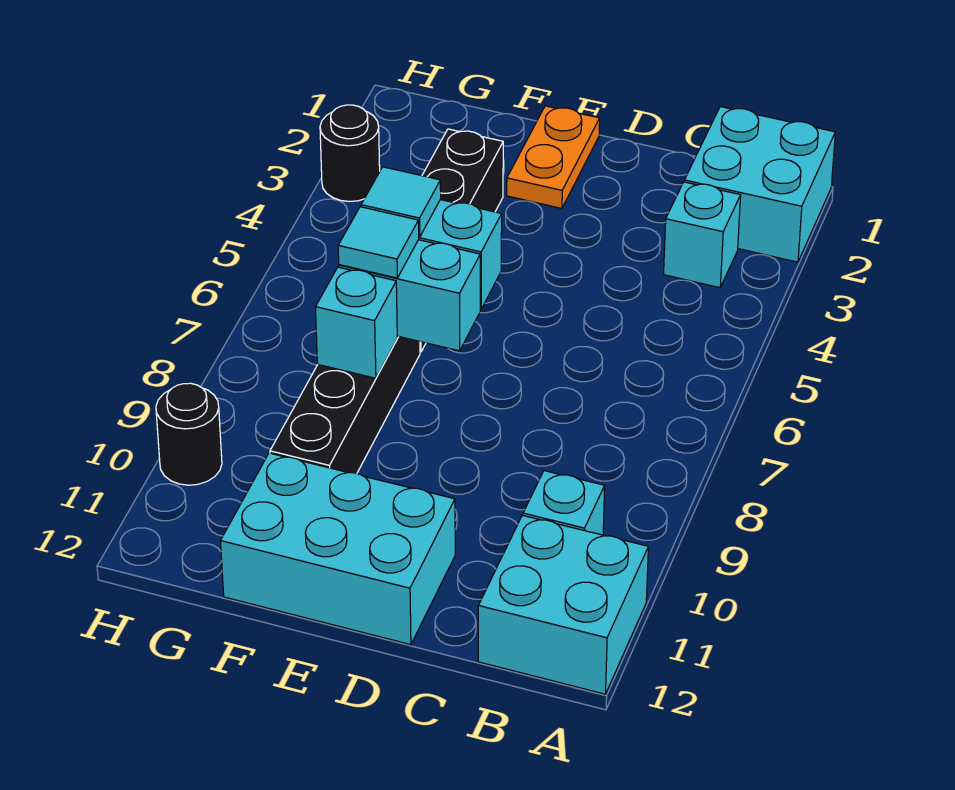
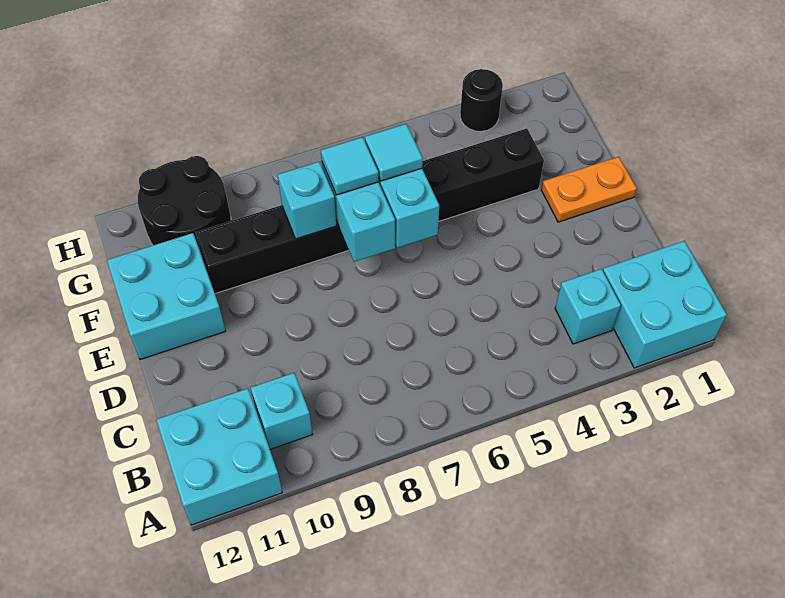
cyan brick D11:F12 level 1 -> cyan brick E11:F12 level 1
black round brick H10 level 1 -> black round brick G10:H11 level 1

